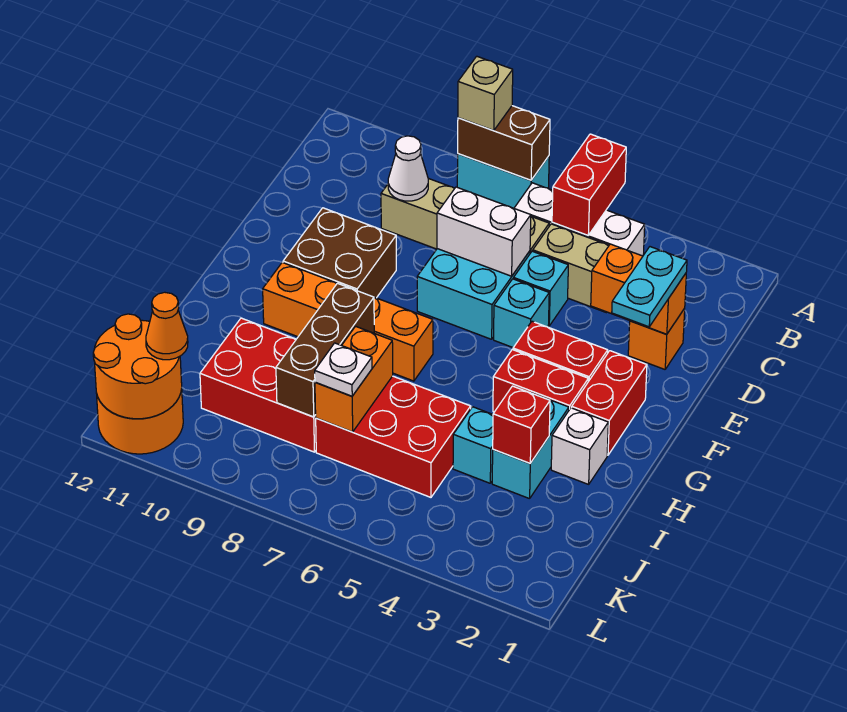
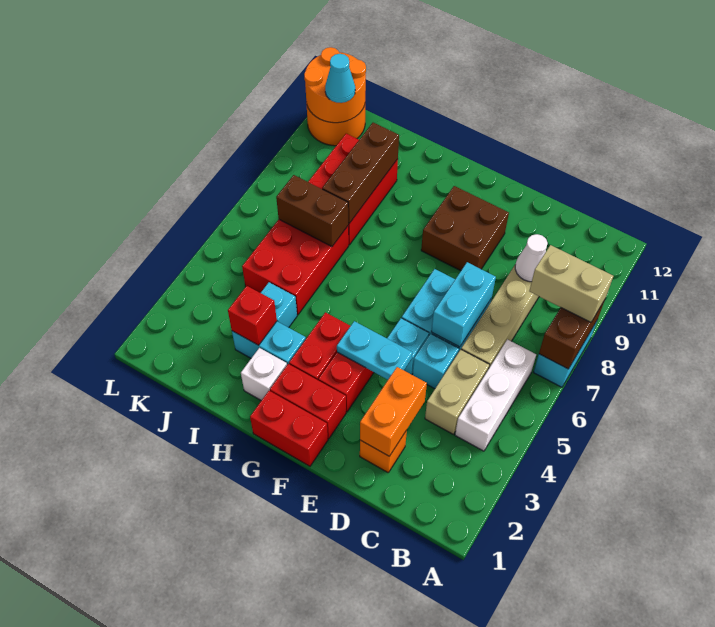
red brick A5:B5 level 2 -> red brick F1:G1 level 1
tan brick A8 level 3 -> tan brick A8:B8 level 3
cyan plate D2:E2 level 3 -> cyan plate E4:F4 level 2
white brick D6:D7 level 2 -> cyan brick D6:D7 level 2
orange brick G7:G10 level 1 -> none
brown brick H8:J8 level 2 -> brown brick I8:I10 level 2
orange brick I7:J7 level 2 -> brown brick I7:J7 level 2
white plate J7 level 3 -> none
orange cone K11 level 3 -> cyan cone K11 level 3

